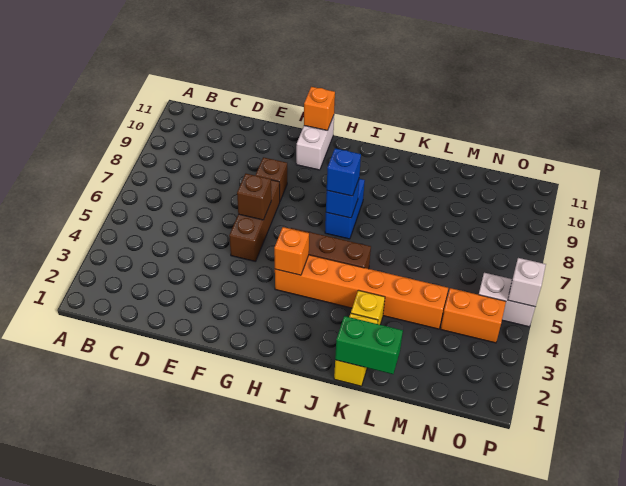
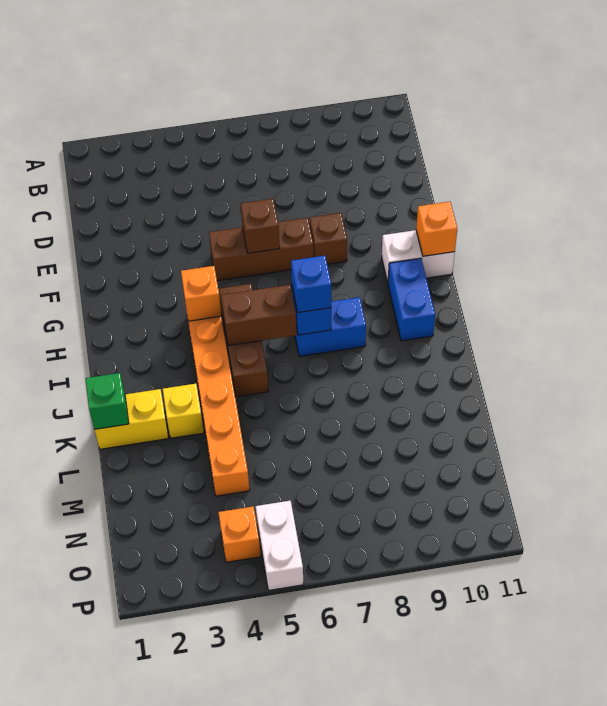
none -> blue brick H10:I10 level 1
none -> brown brick I5:I6 level 2
green brick K1:L1 level 2 -> green brick K1 level 2
orange brick N4:O4 level 1 -> orange brick O4 level 1
white brick P5 level 2 -> none

